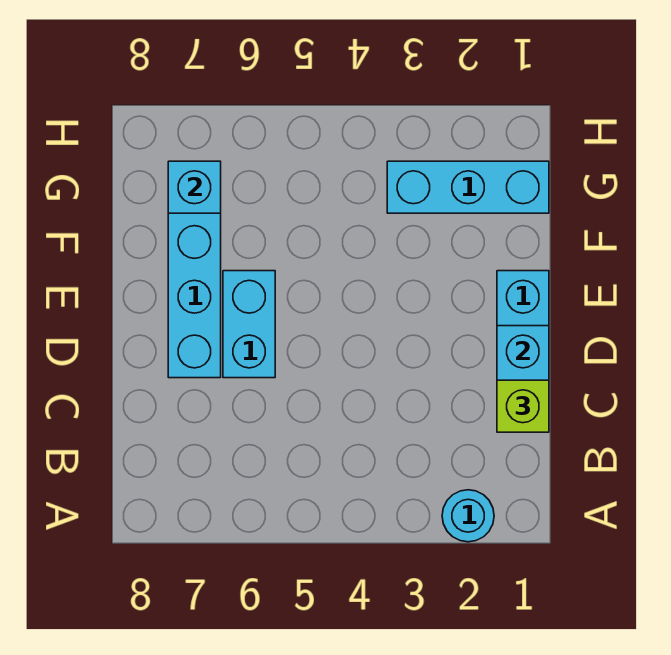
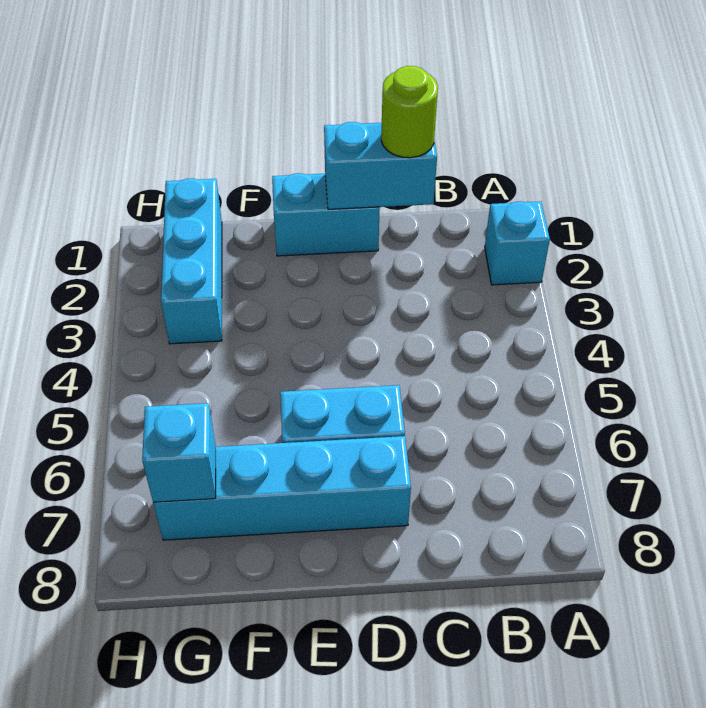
cyan round brick A2 level 1 -> cyan brick A2 level 1
lime brick C1 level 3 -> lime round brick C1 level 3

